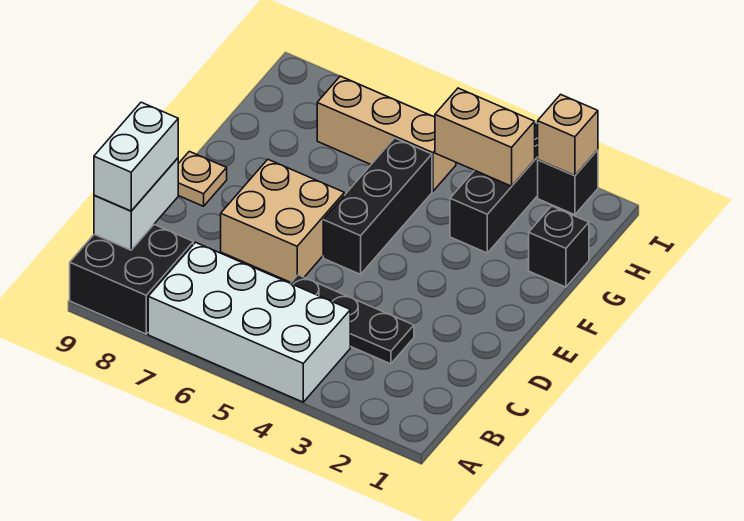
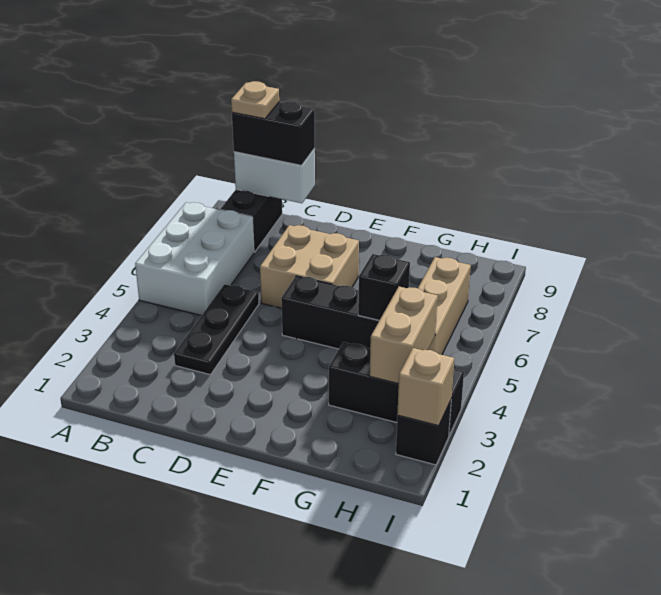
white brick A4:B7 level 1 -> white brick A5:B7 level 1
black brick A8:B9 level 1 -> black brick B8:B9 level 1
white brick B9:C9 level 3 -> black brick B9:C9 level 3
tan plate E9 level 1 -> tan plate B9 level 4
black brick G1 level 1 -> black brick G5 level 2

